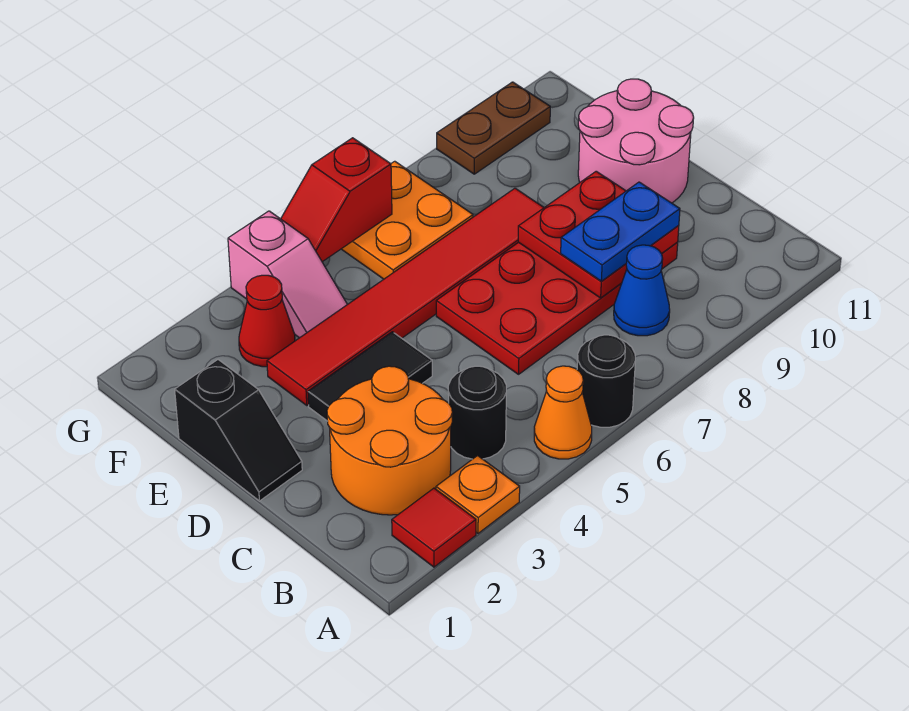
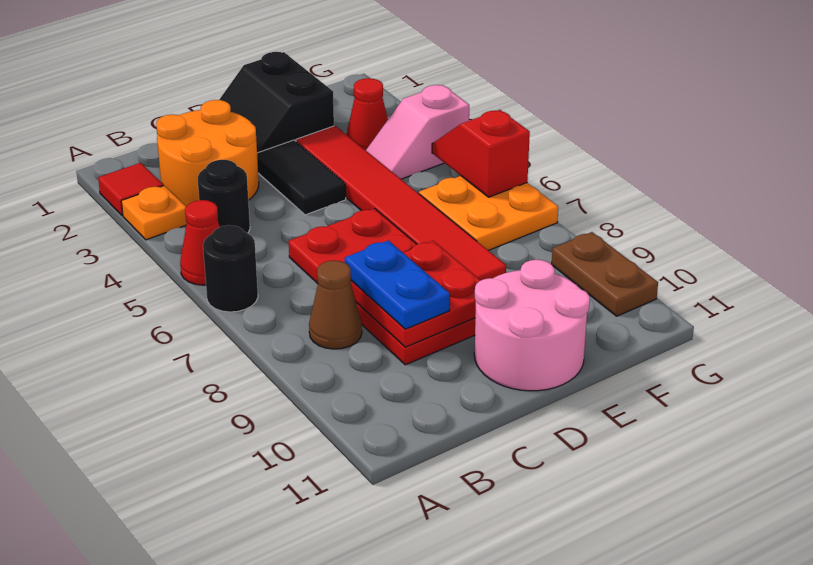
orange cone A5 level 1 -> red cone A5 level 1
blue cone B8 level 1 -> brown cone B8 level 1
black slope D1:E1 level 1 top E -> black slope D1:E2 level 1 top E

